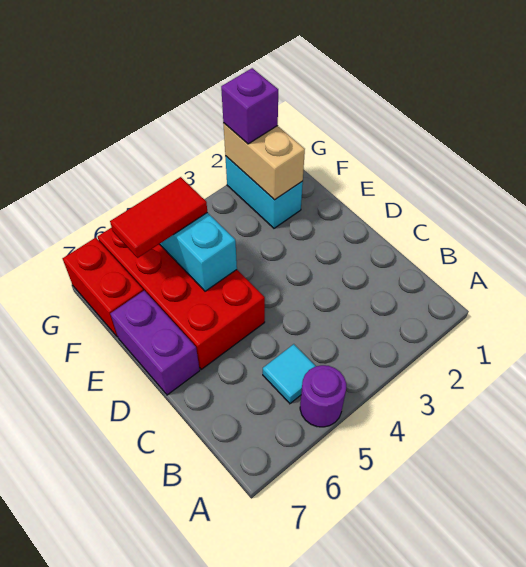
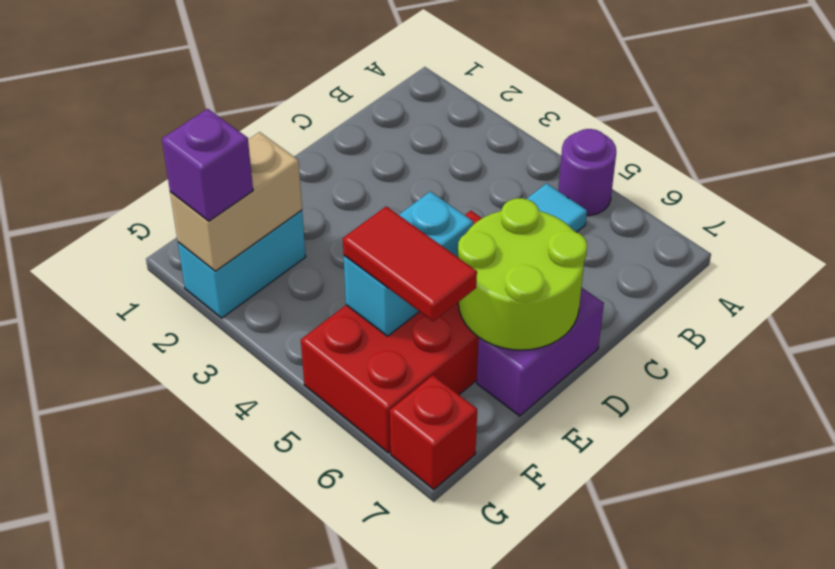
none -> lime round brick D6:E7 level 2
red brick F7:G7 level 1 -> red brick G7 level 1

